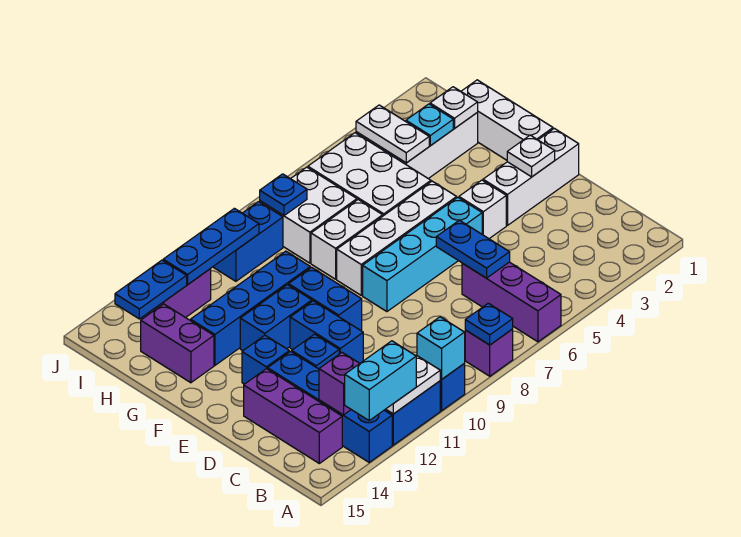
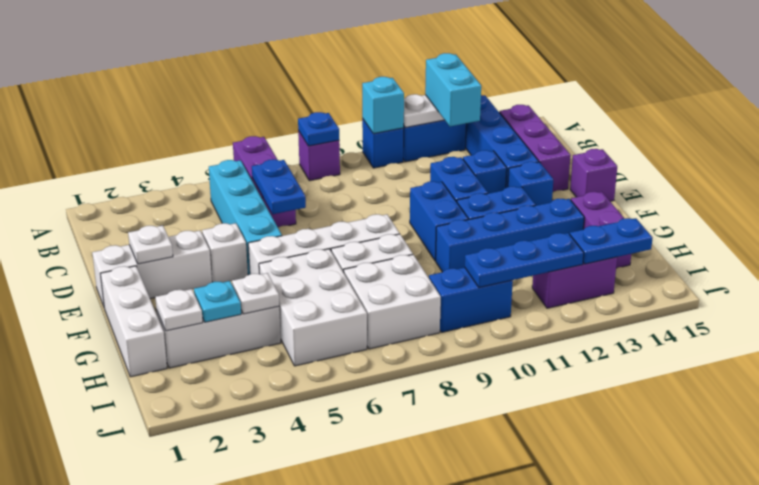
cyan brick A12:A13 level 3 -> cyan brick A12:B12 level 3
purple brick B13 level 2 -> purple brick E15 level 1
cyan brick E5:E8 level 1 -> cyan brick B5:E5 level 1
white plate H4:I4 level 2 -> white plate H4 level 2
blue plate I8 level 2 -> none

